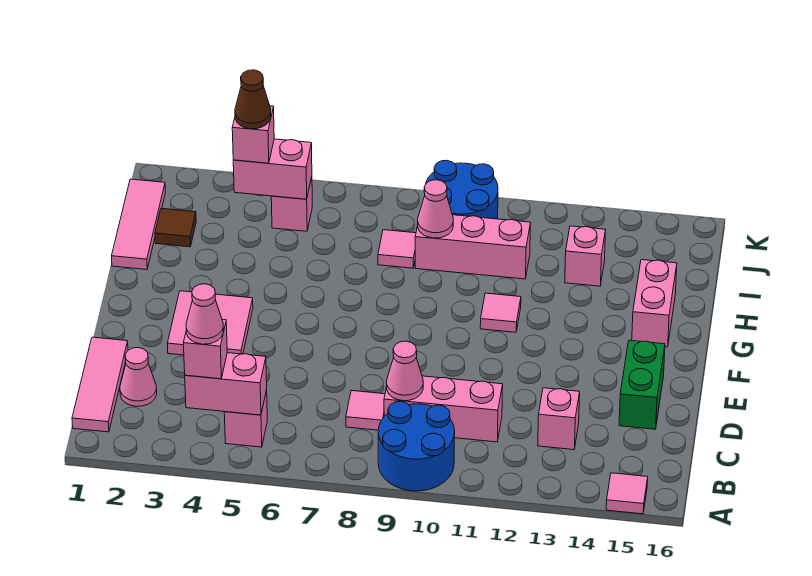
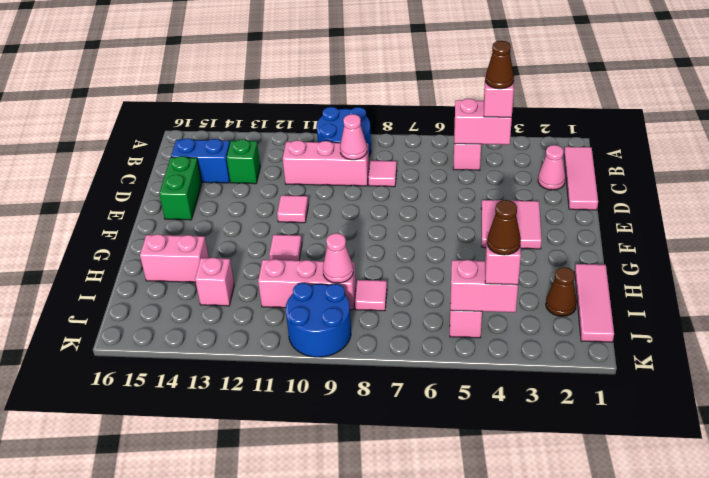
pink tile A15 level 1 -> pink tile E11 level 1
pink cone B4 level 4 -> brown cone B4 level 4
pink brick C13 level 1 -> green brick C13 level 1
none -> blue brick C14:C15 level 1
pink brick G15:H15 level 1 -> pink brick H14:H15 level 1
brown tile I2 level 1 -> brown cone I2 level 1

